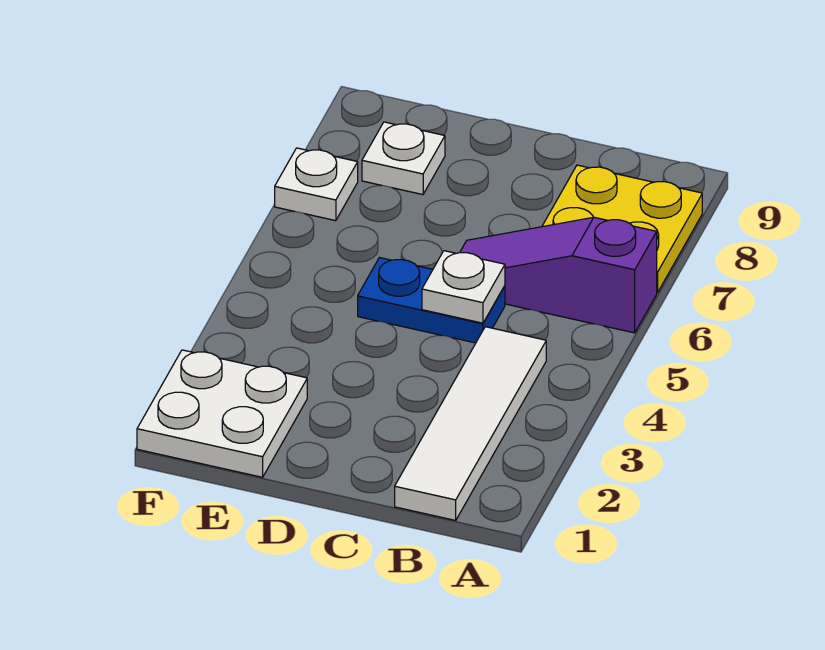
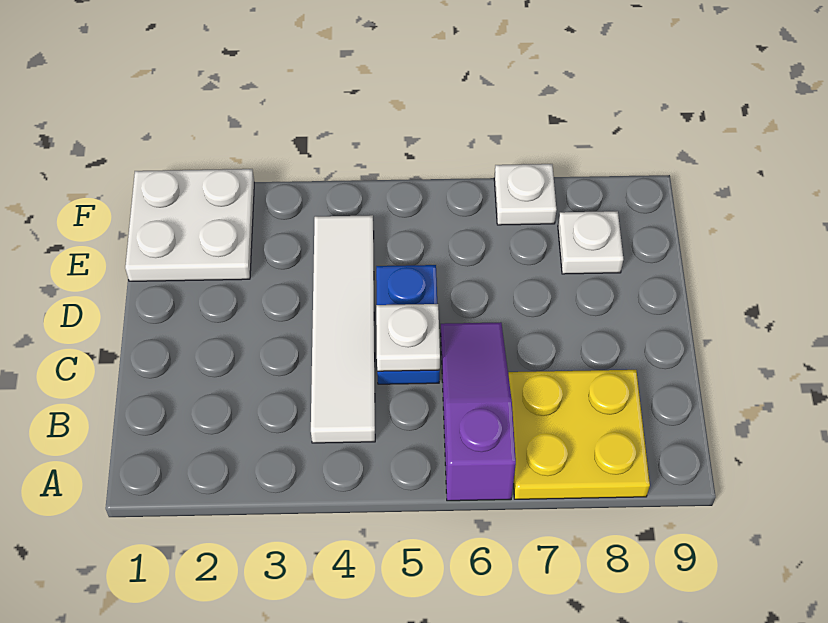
white tile B1:B4 level 1 -> white tile B4:E4 level 1

